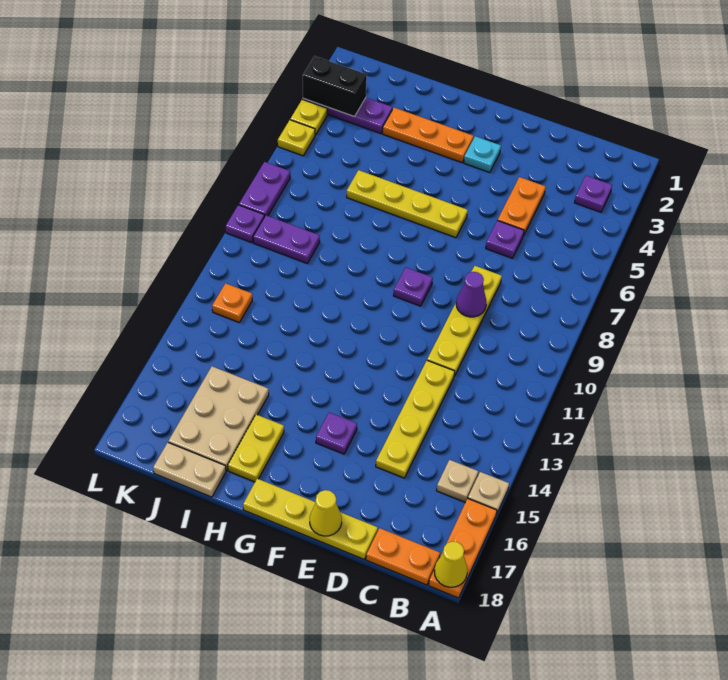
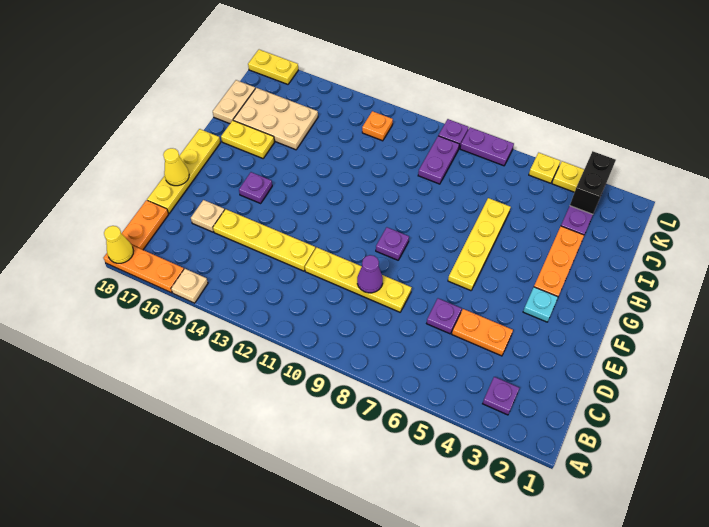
tan plate B15 level 1 -> tan plate D16 level 1
none -> yellow plate L17:L18 level 1

